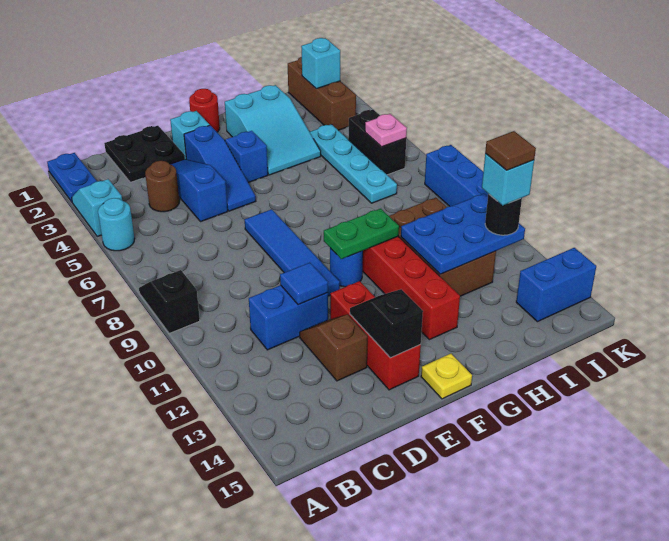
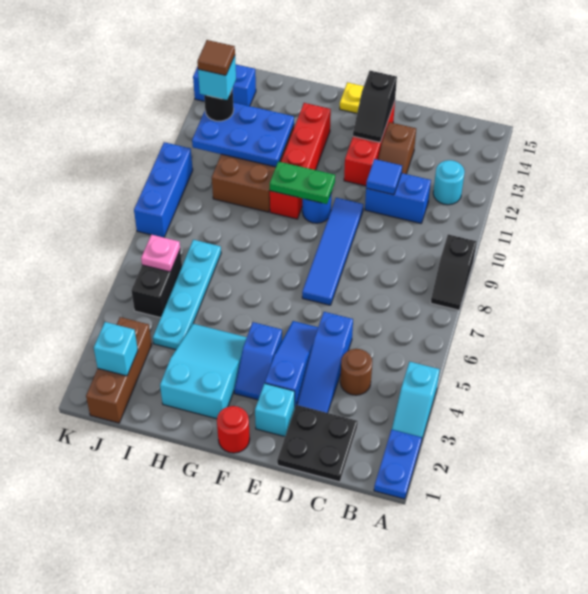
cyan round brick A5 level 1 -> cyan round brick B12 level 1

